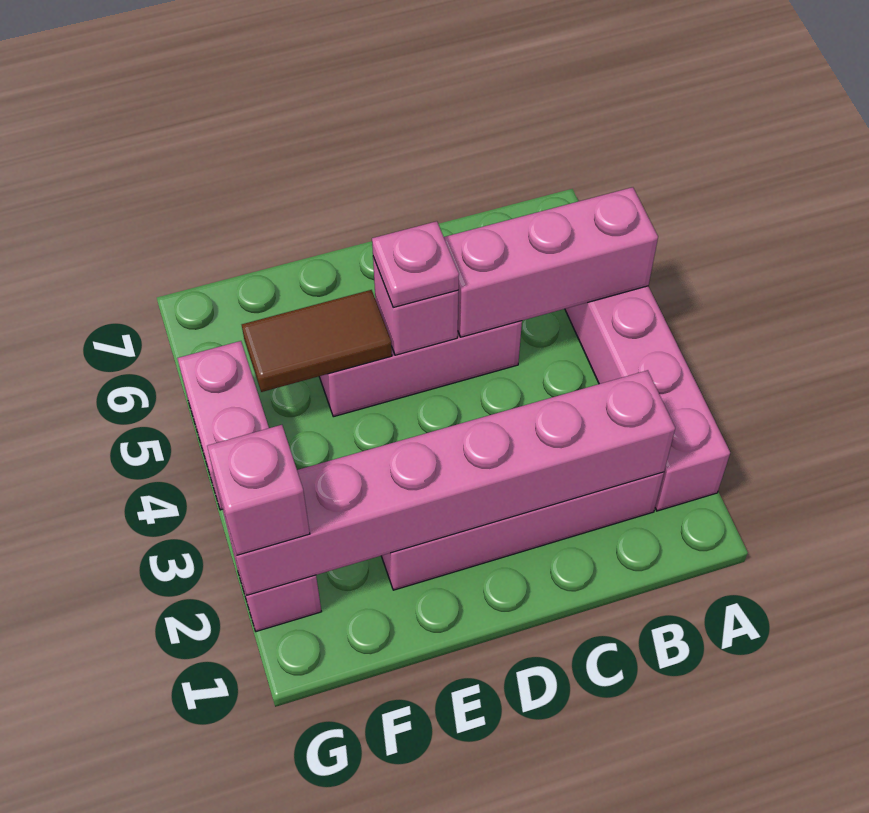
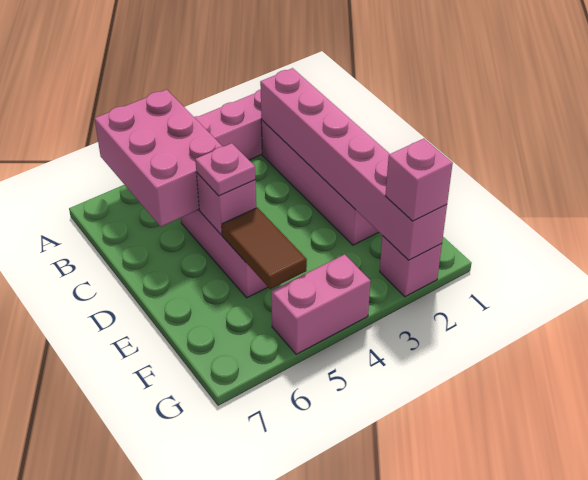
pink brick A5:C5 level 2 -> pink brick A5:C6 level 2

